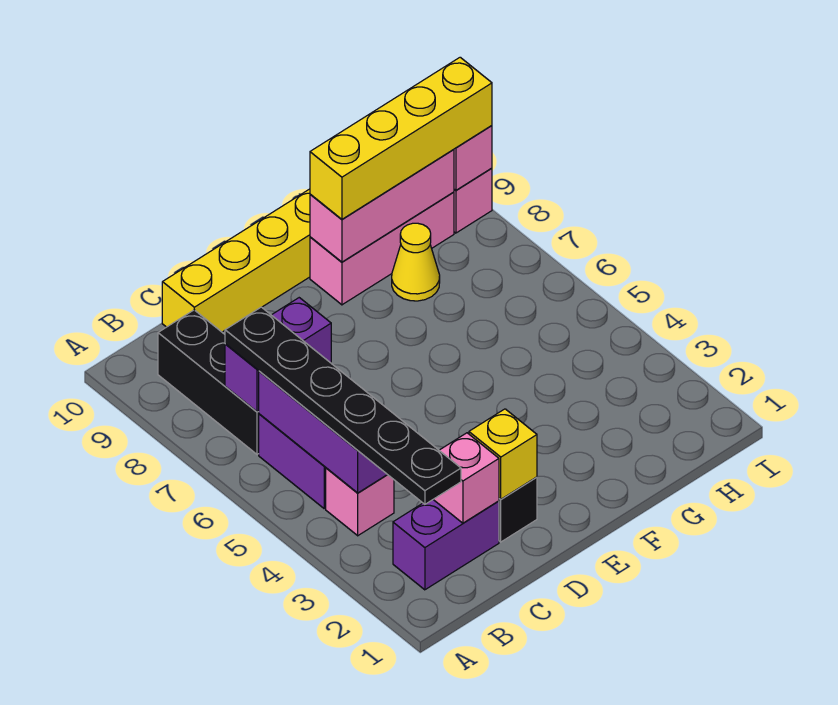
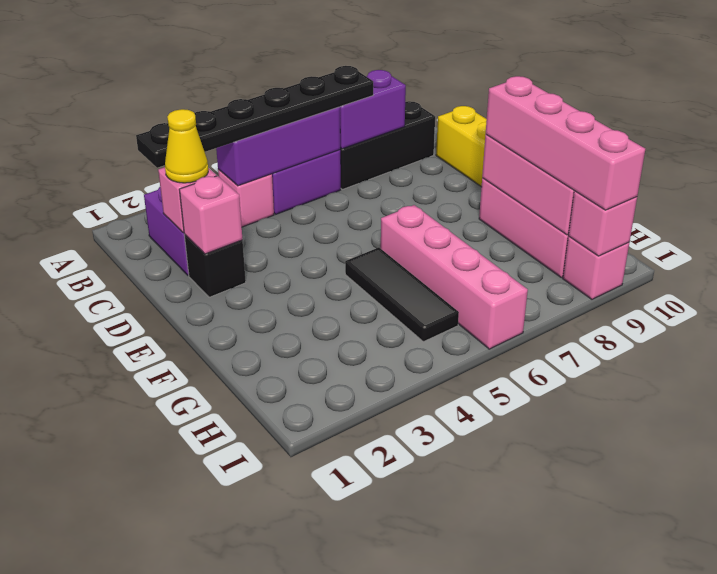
purple brick B7:C7 level 2 -> purple brick B7:B8 level 2
yellow brick D2 level 2 -> pink brick D2 level 2
none -> black tile F5:H5 level 1
none -> pink brick F6:I6 level 1
yellow brick F9:I9 level 3 -> pink brick F9:I9 level 3
yellow cone G8 level 1 -> yellow cone C2 level 3

